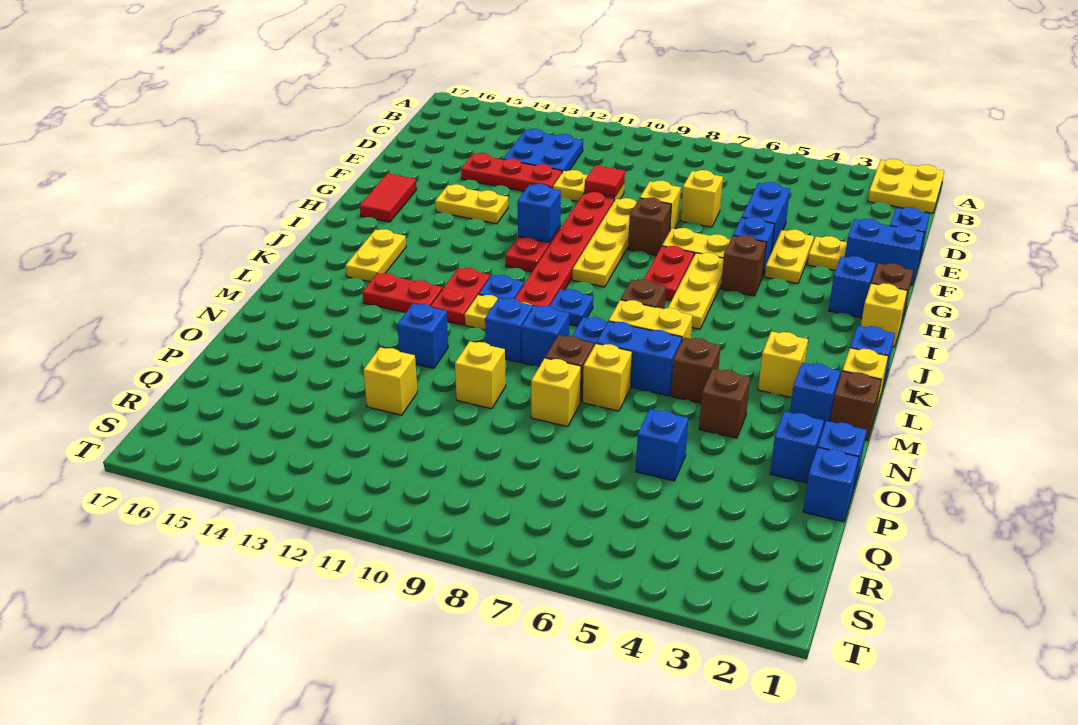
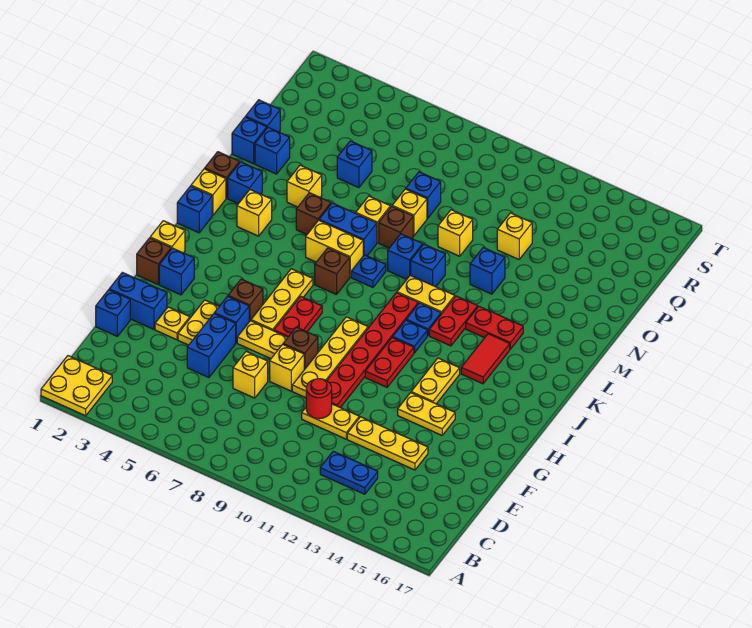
blue plate C12:D13 level 1 -> blue plate C12:C13 level 1
red tile E10 level 2 -> red round brick E10 level 2
red plate E12:E14 level 1 -> yellow plate E12:E14 level 1
red tile G16:H16 level 1 -> red tile J14:K14 level 1
blue brick H11 level 2 -> blue brick P8 level 1
yellow plate J15:K15 level 1 -> yellow plate H13:I13 level 1
blue plate K9 level 1 -> blue plate J11 level 1
brown brick N4 level 1 -> yellow brick N4 level 1

